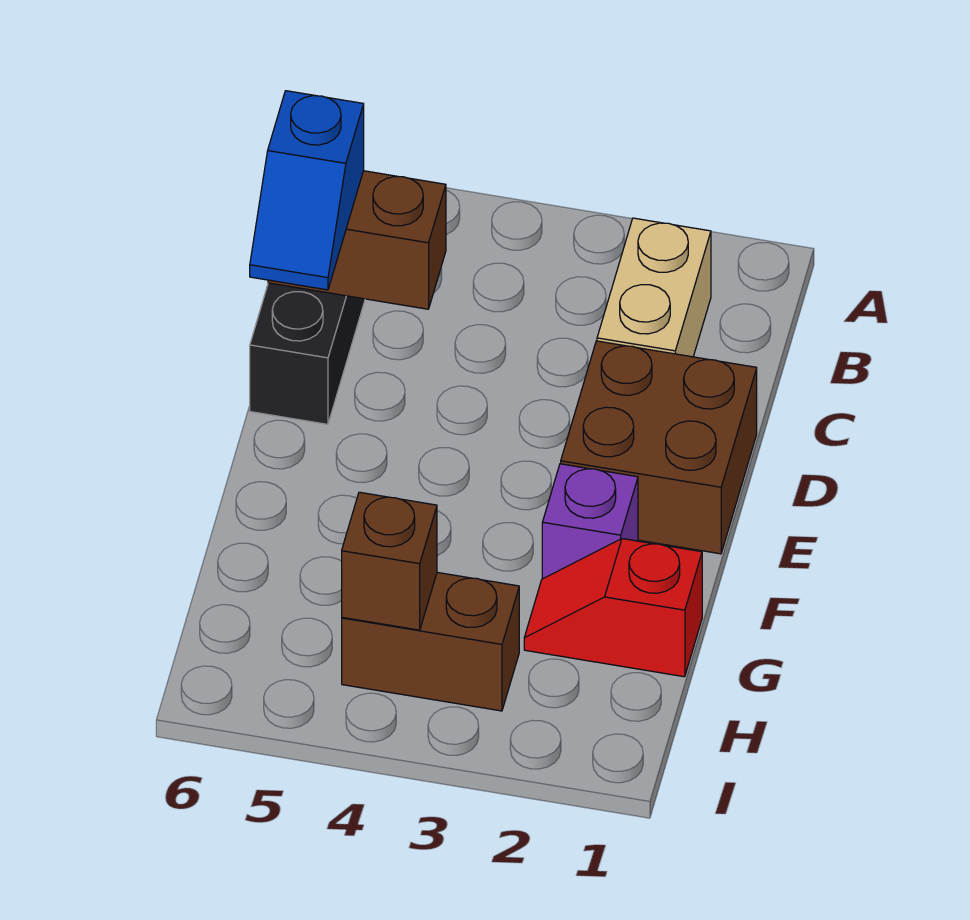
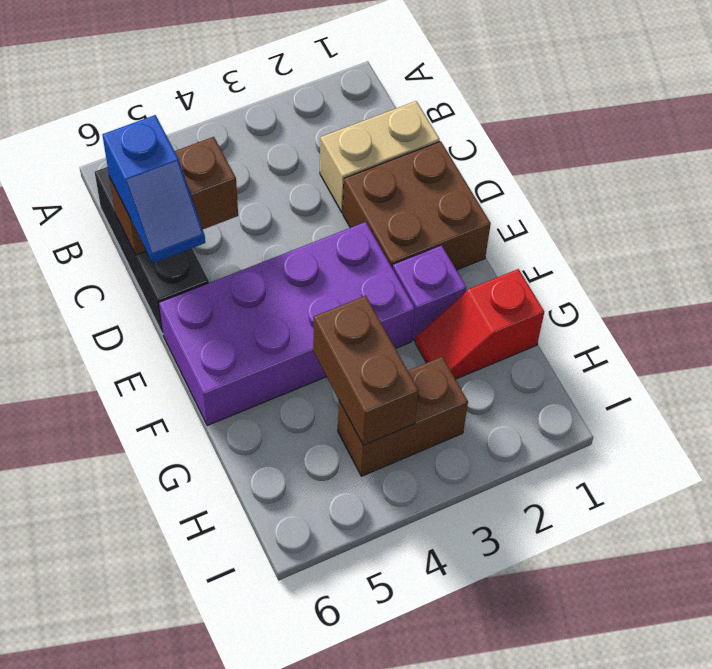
tan brick B2:C2 level 1 -> tan brick C1:C2 level 1
none -> purple brick E3:F6 level 1
brown brick H4 level 2 -> brown brick G4:H4 level 2

